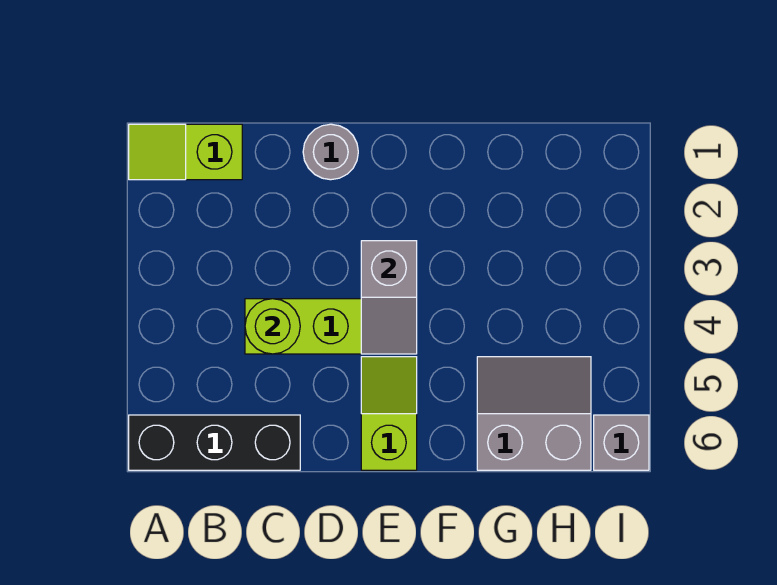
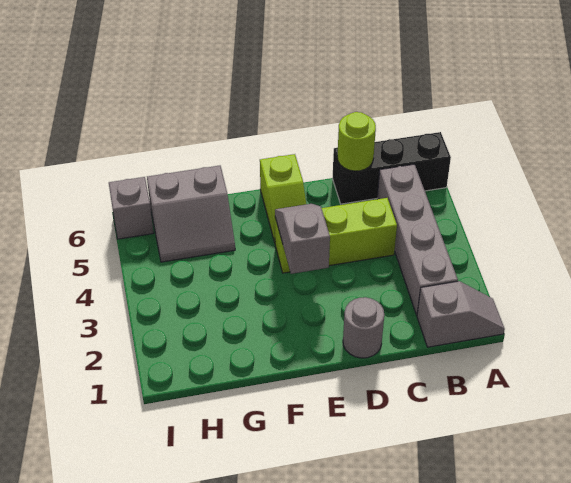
lime slope A1:B1 level 1 top B -> grey slope A1:B1 level 1 top B
none -> grey brick B2:B5 level 1
lime round brick C4 level 2 -> lime round brick C6 level 2

